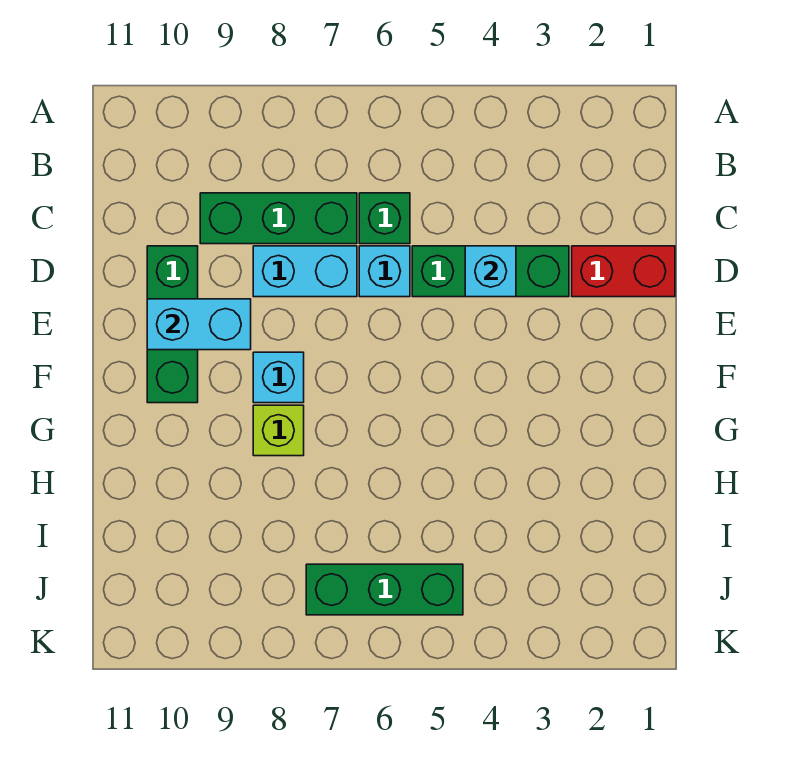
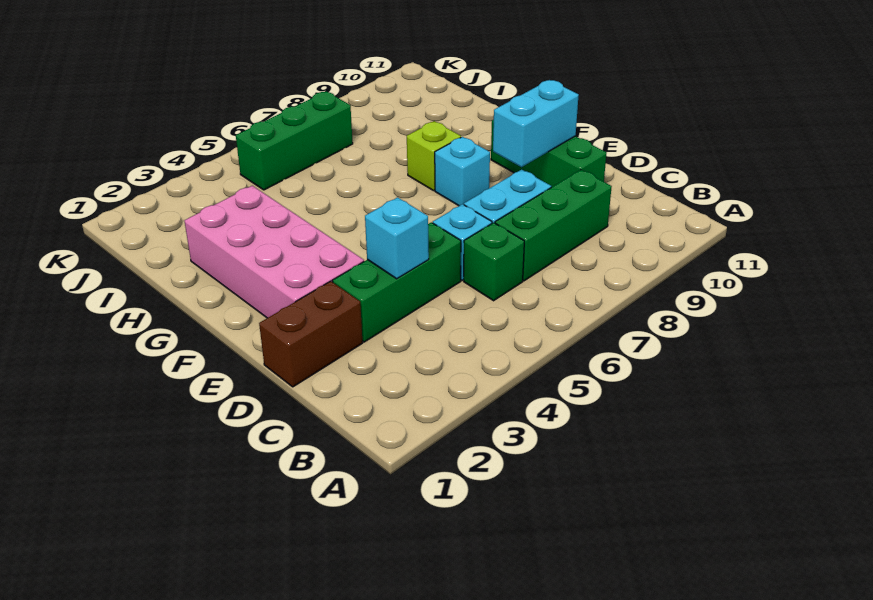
red brick D1:D2 level 1 -> brown brick D1:D2 level 1
none -> pink brick E2:H3 level 1

